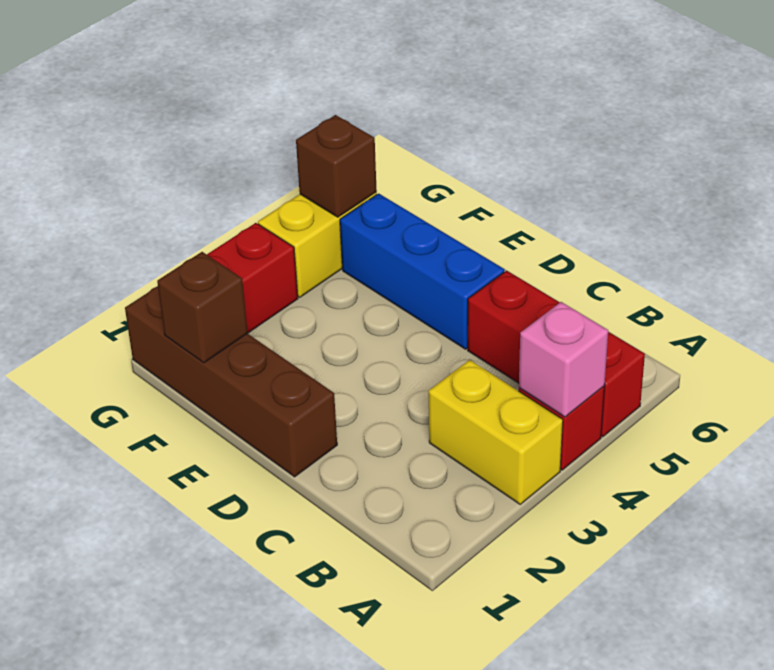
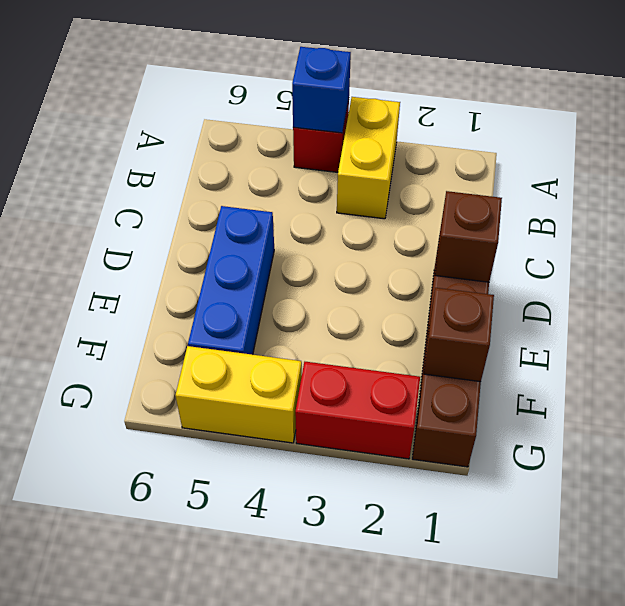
pink brick A4 level 2 -> blue brick A4 level 2
red brick A5:C5 level 1 -> none
brown brick G5 level 2 -> brown brick D1 level 2

